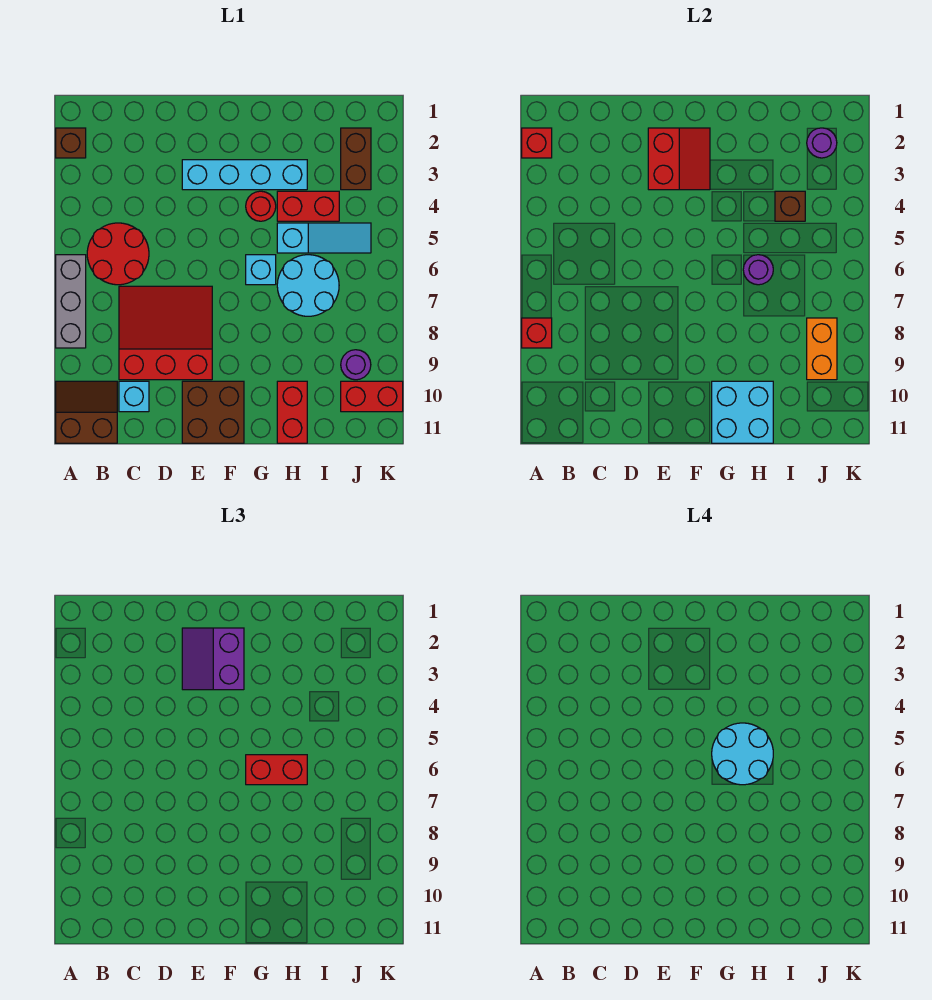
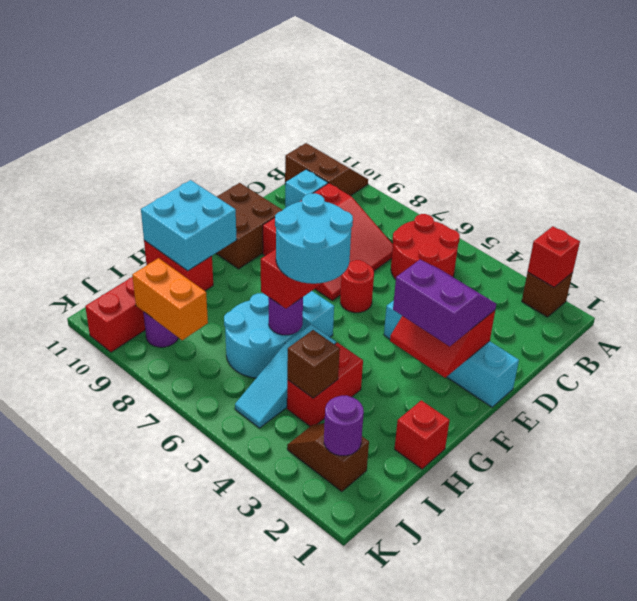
grey brick A6:A8 level 1 -> none
red brick A8 level 2 -> red brick H1 level 1
brown slope A10:B11 level 1 top 11 -> brown slope A10:B11 level 1 top B
cyan brick E3:H3 level 1 -> cyan brick E1:E4 level 1
red round brick G4 level 1 -> red round brick E6 level 1
brown brick J2:J3 level 1 -> brown slope J2:J3 level 1 top 2

